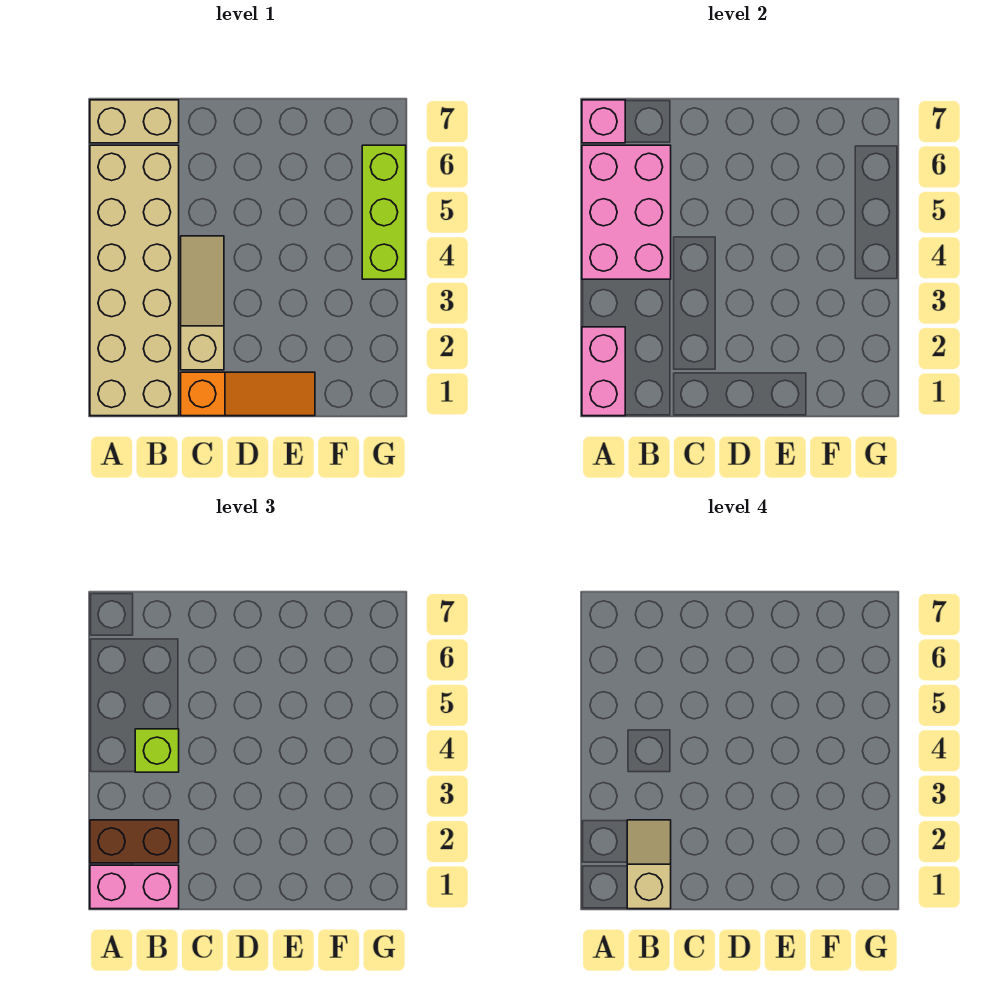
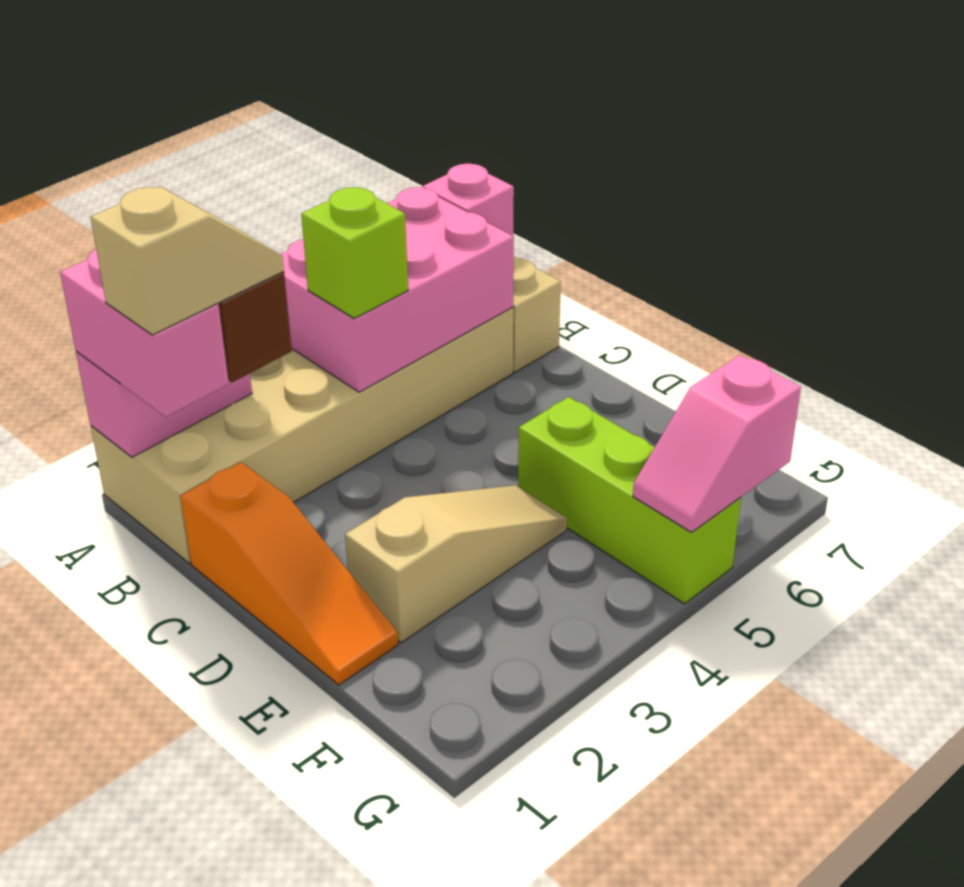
tan slope C2:C4 level 1 top 2 -> tan slope E2:E4 level 1 top 2
lime brick G4:G6 level 1 -> lime brick E5:G5 level 1
none -> pink slope G5:G6 level 2 top 6

